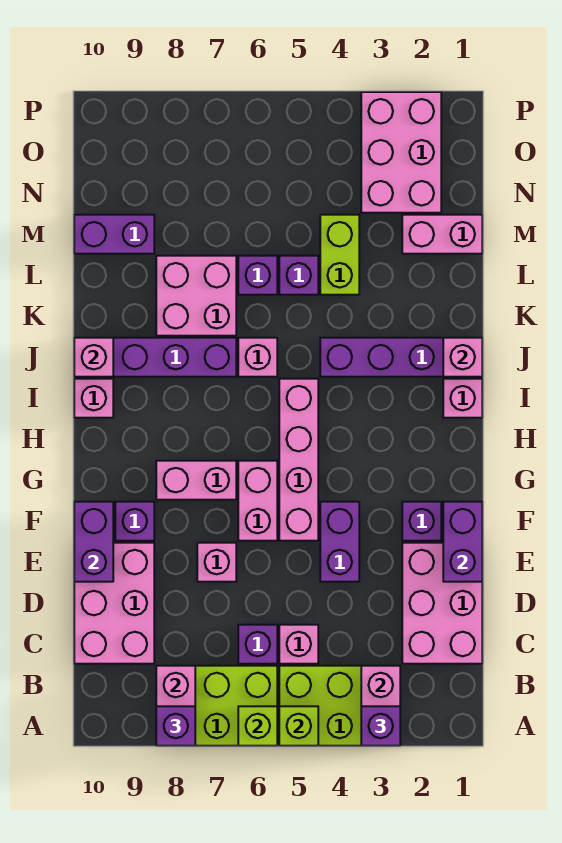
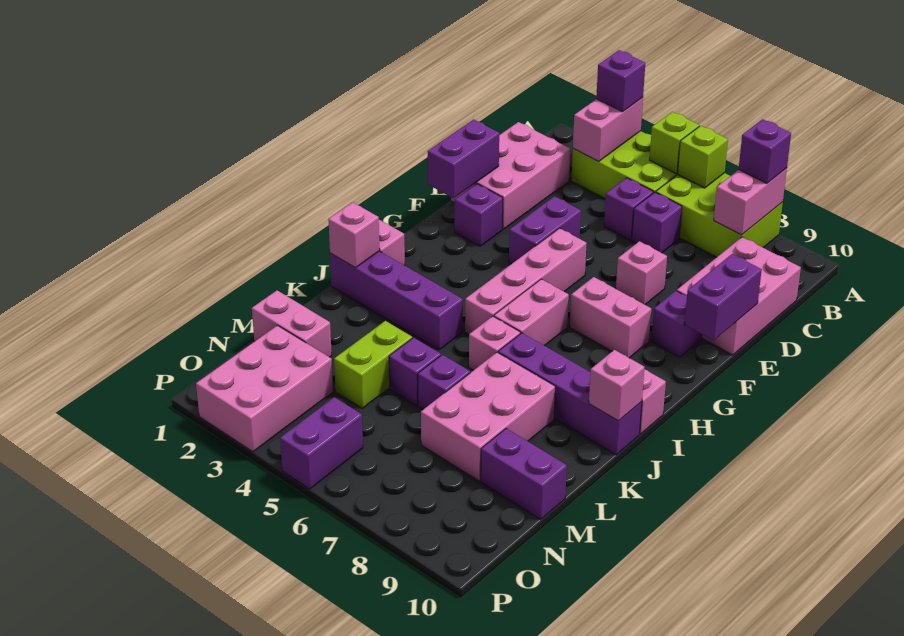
pink brick C5 level 1 -> purple brick C5 level 1
pink brick F6:G6 level 1 -> pink brick H6:I6 level 1
pink brick K7:L8 level 1 -> pink brick K7:M8 level 1
none -> purple brick O5:P5 level 1

